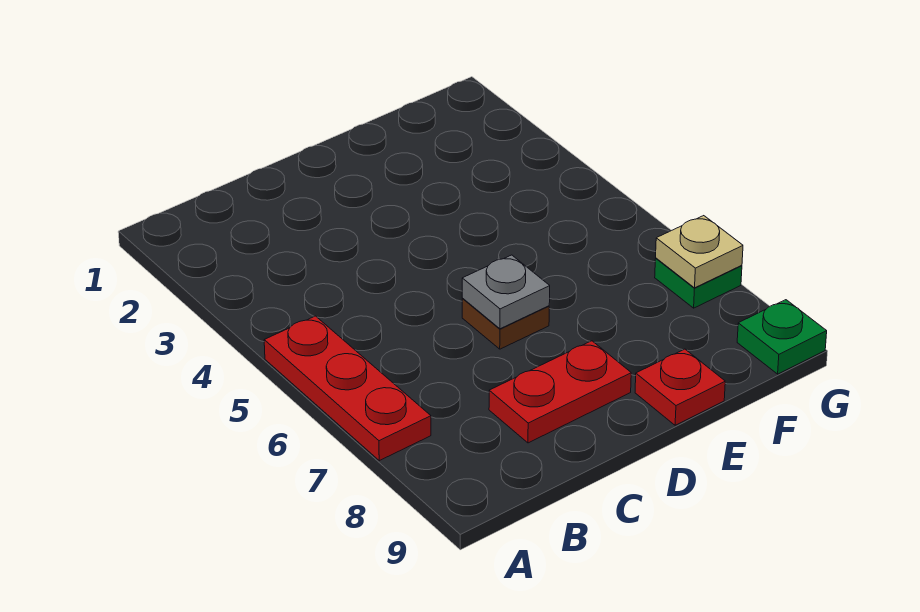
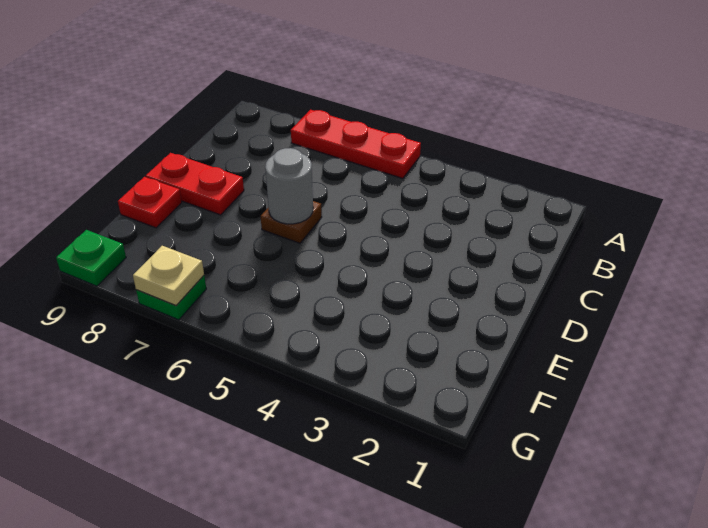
red plate C8:D8 level 1 -> red plate D8:D9 level 1
grey plate D6 level 2 -> grey round brick D6 level 2

